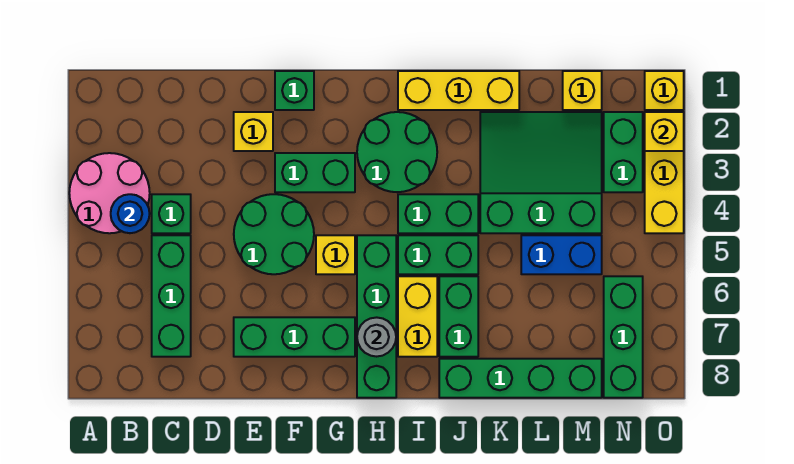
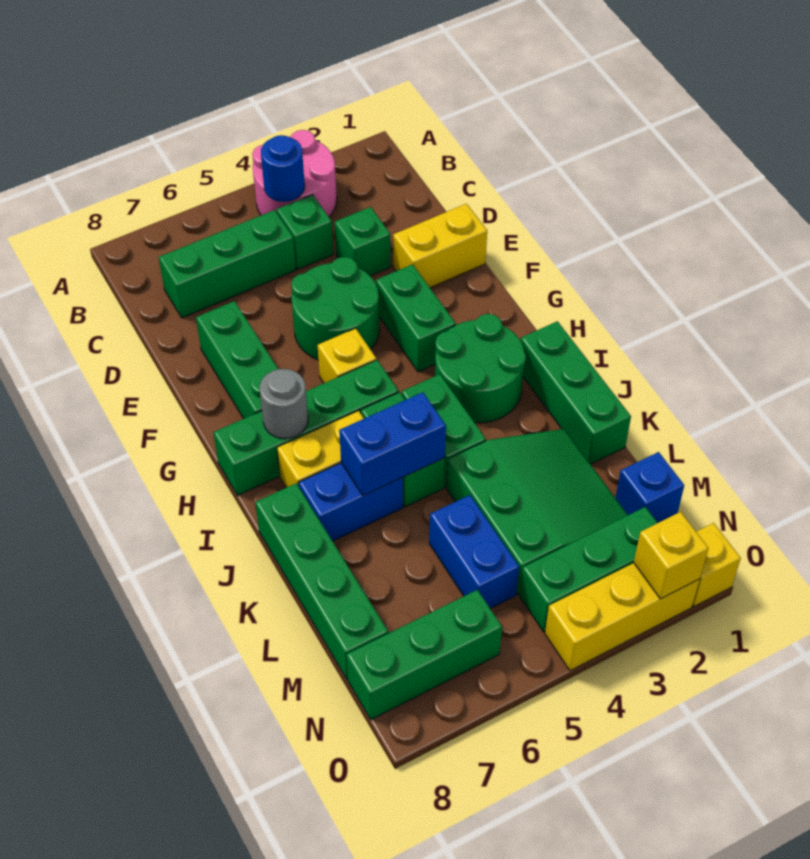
yellow brick E2 level 1 -> yellow brick E1:E2 level 1
green brick F1 level 1 -> green brick D3 level 1
yellow brick I1:K1 level 1 -> green brick I1:K1 level 1
none -> blue brick J5:J6 level 2
green brick J6:J7 level 1 -> blue brick J6:J7 level 1
yellow brick M1 level 1 -> blue brick M1 level 1
green brick N2:N3 level 1 -> green brick N2:N4 level 1

